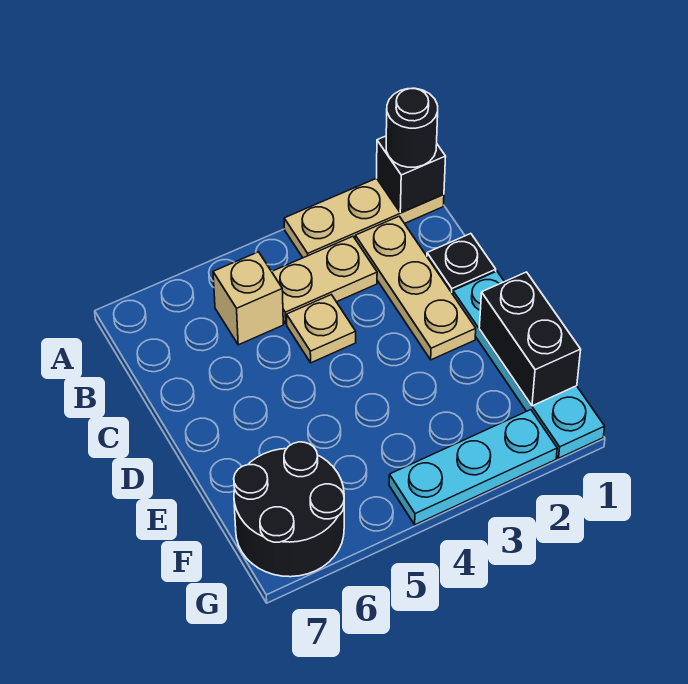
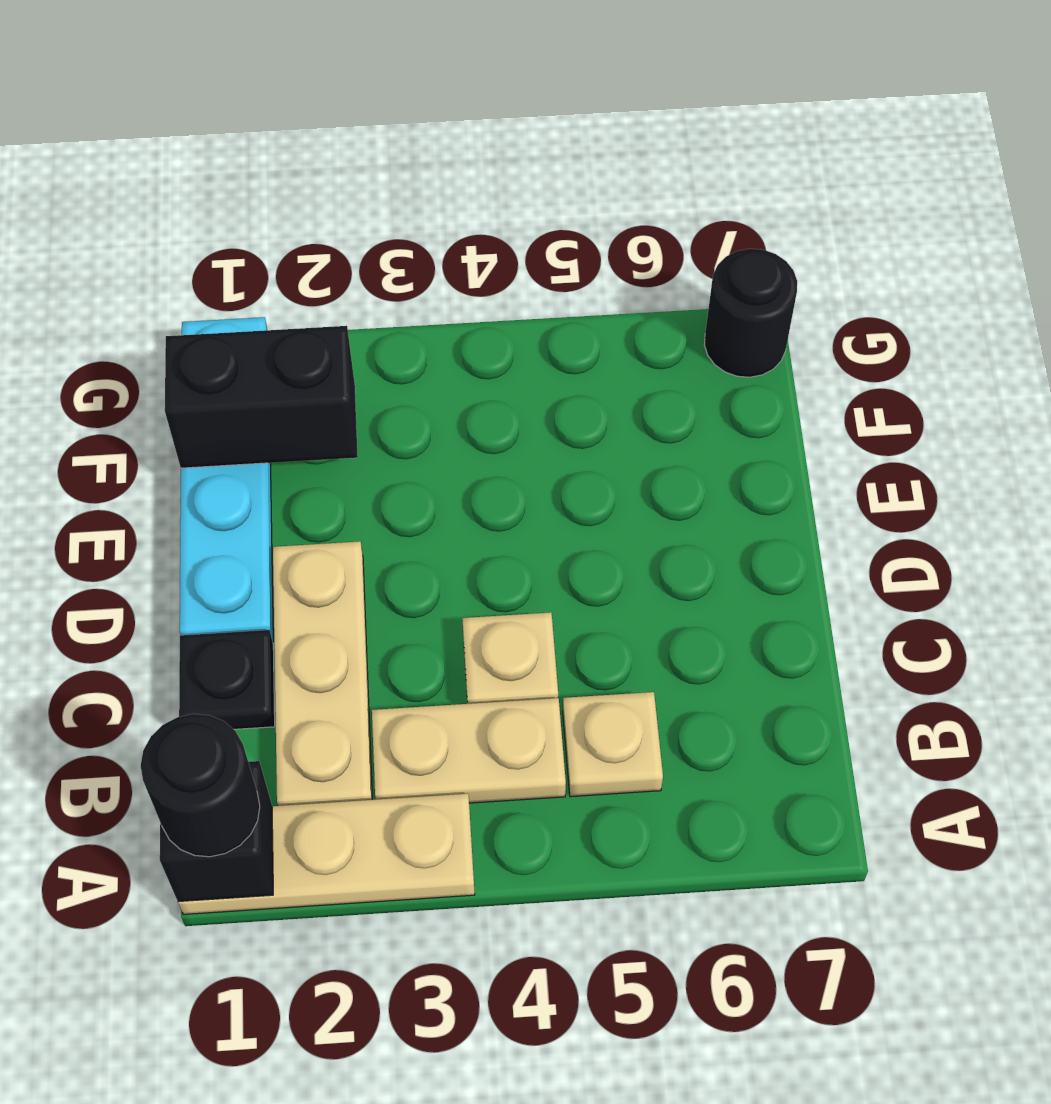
tan brick B5 level 1 -> tan plate B5 level 1
black brick E1:F1 level 2 -> black brick F1:F2 level 2
black round brick F6:G7 level 1 -> black round brick G7 level 1
cyan plate G2:G4 level 1 -> none

